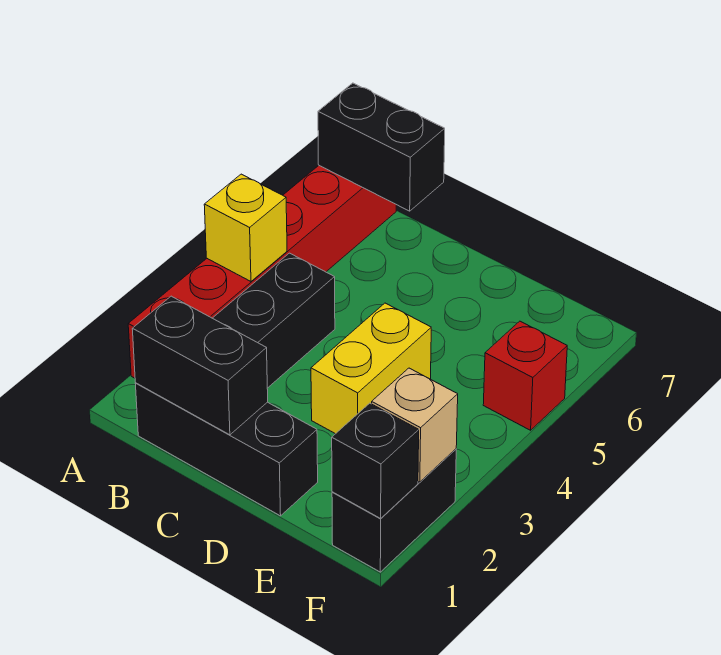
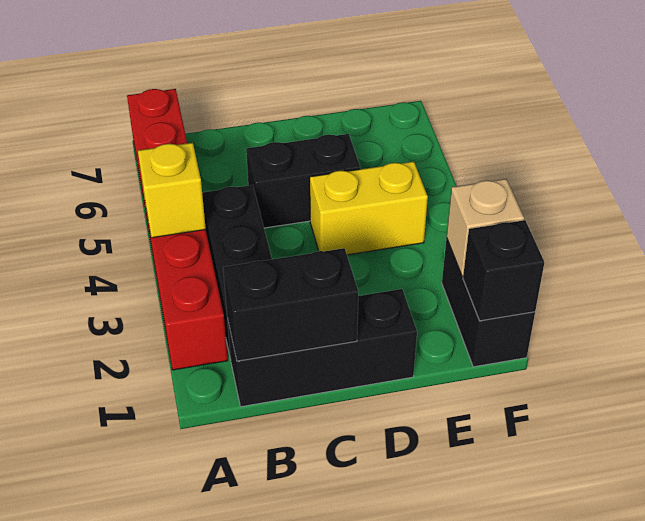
black brick A7:B7 level 2 -> black brick C5:D5 level 1
yellow brick D3:D4 level 1 -> yellow brick D4:E4 level 1
red brick F5 level 1 -> none

